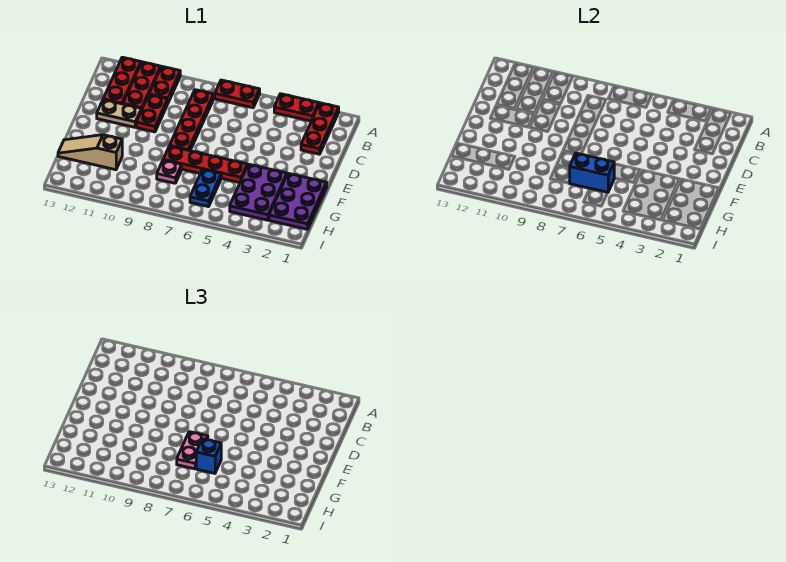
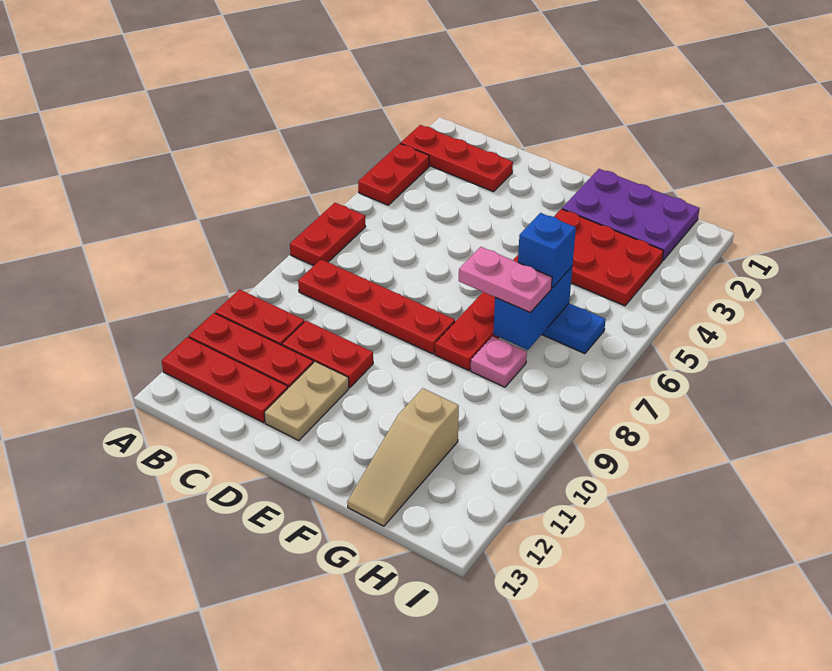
purple plate F3:H4 level 1 -> red plate F3:H4 level 1

